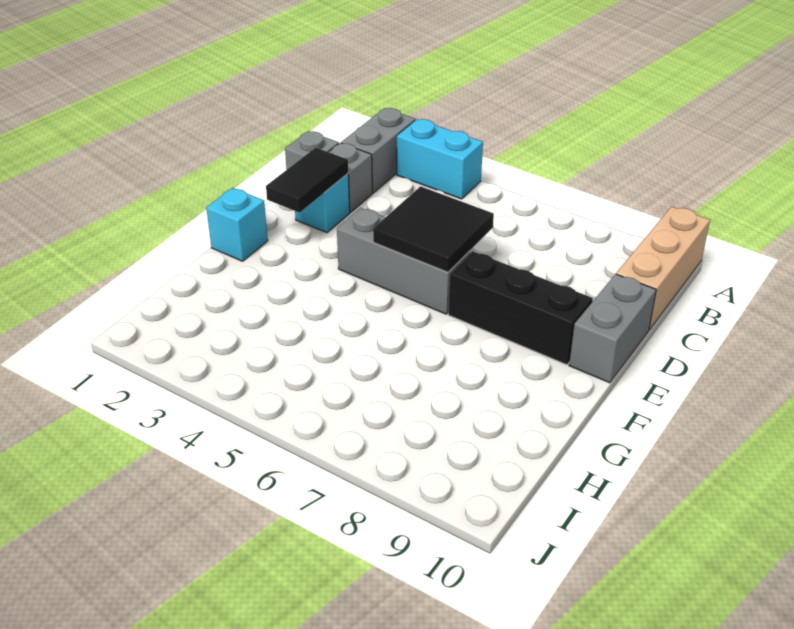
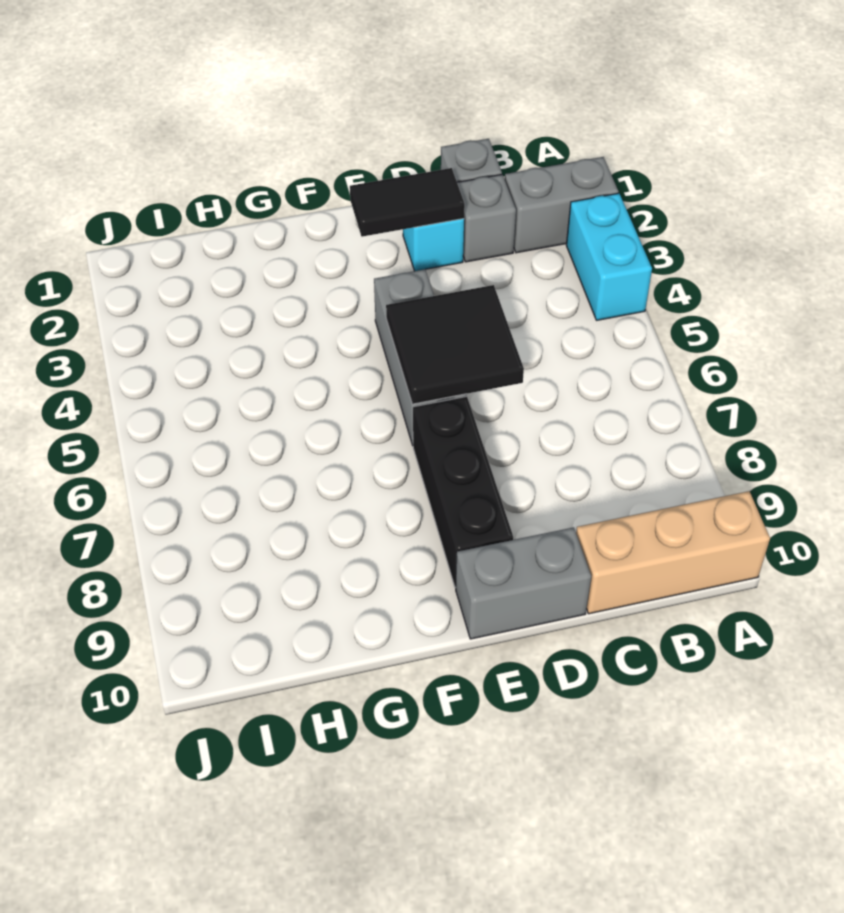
cyan brick F1 level 1 -> none

